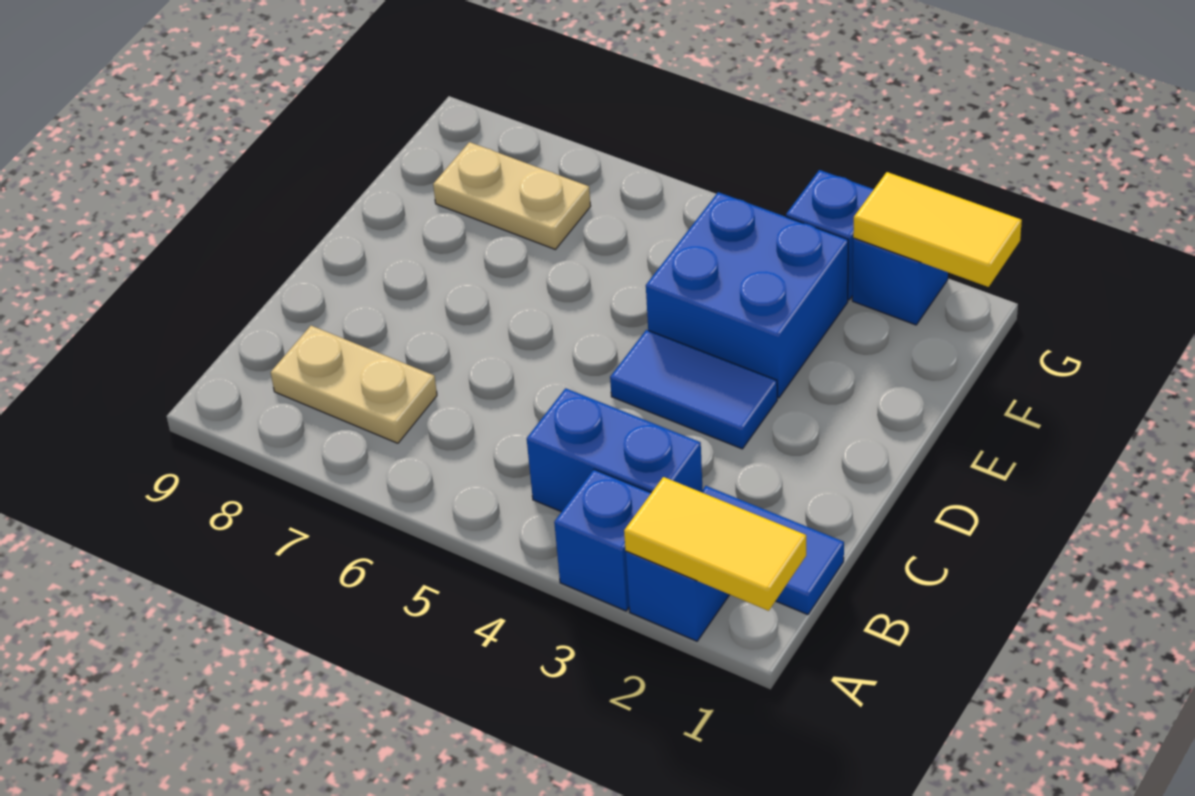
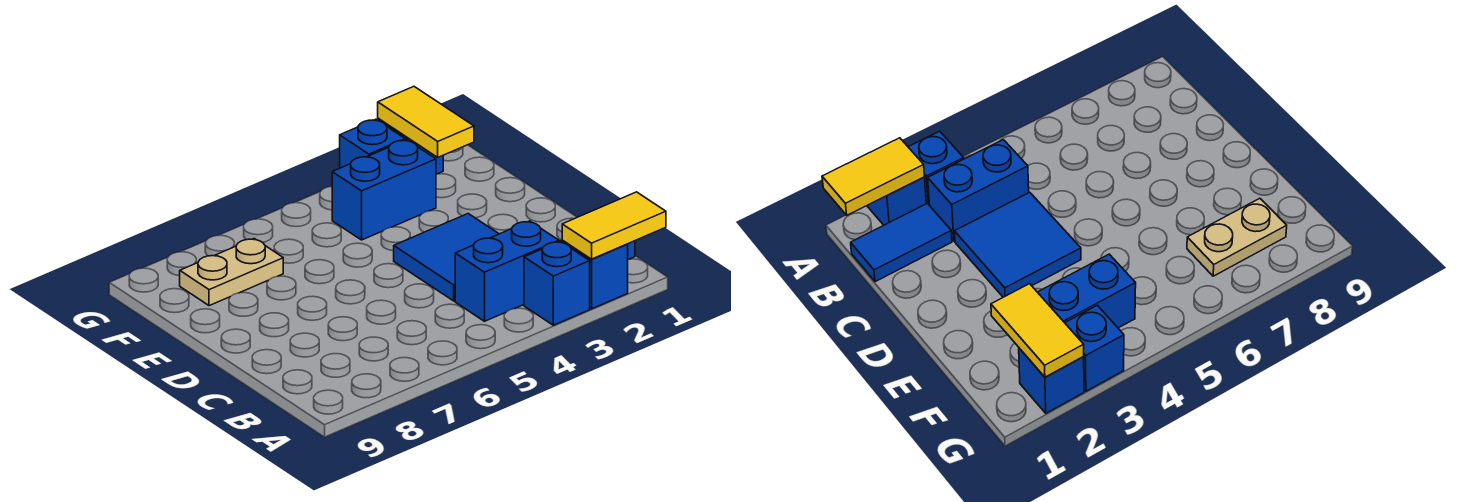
tan plate B7:B8 level 1 -> none
blue tile D3:D4 level 1 -> blue tile C3:D4 level 1
blue brick E3:F4 level 1 -> blue brick F3:F4 level 1
yellow tile G1:G2 level 2 -> yellow tile F2:G2 level 2

